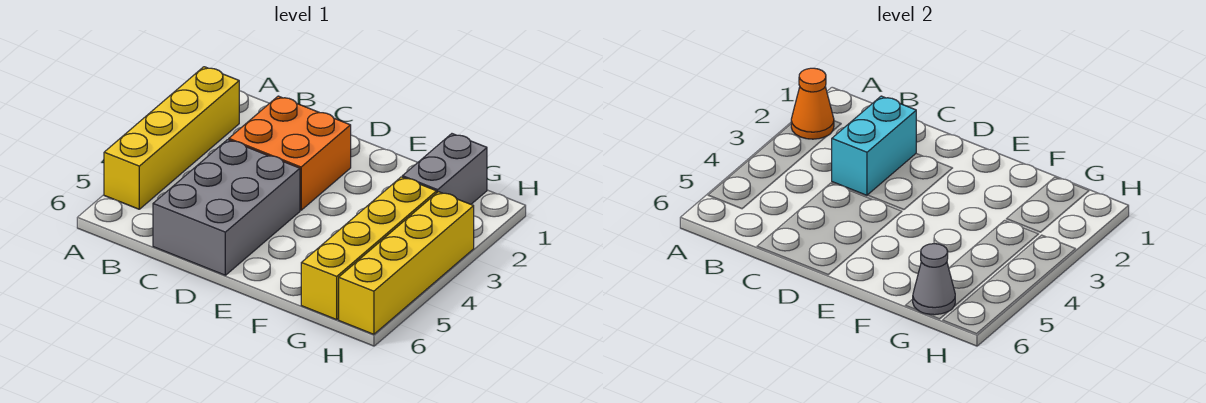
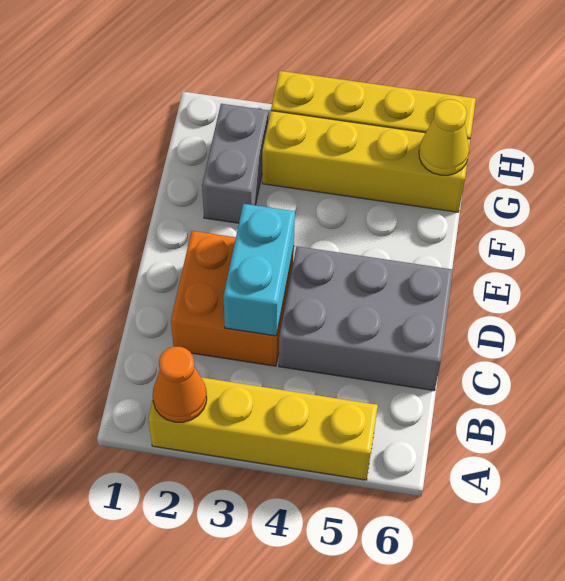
cyan brick C2:C3 level 2 -> cyan brick C3:D3 level 2
grey brick G1:G2 level 1 -> grey brick F2:G2 level 1
grey cone G6 level 2 -> yellow cone G6 level 2

